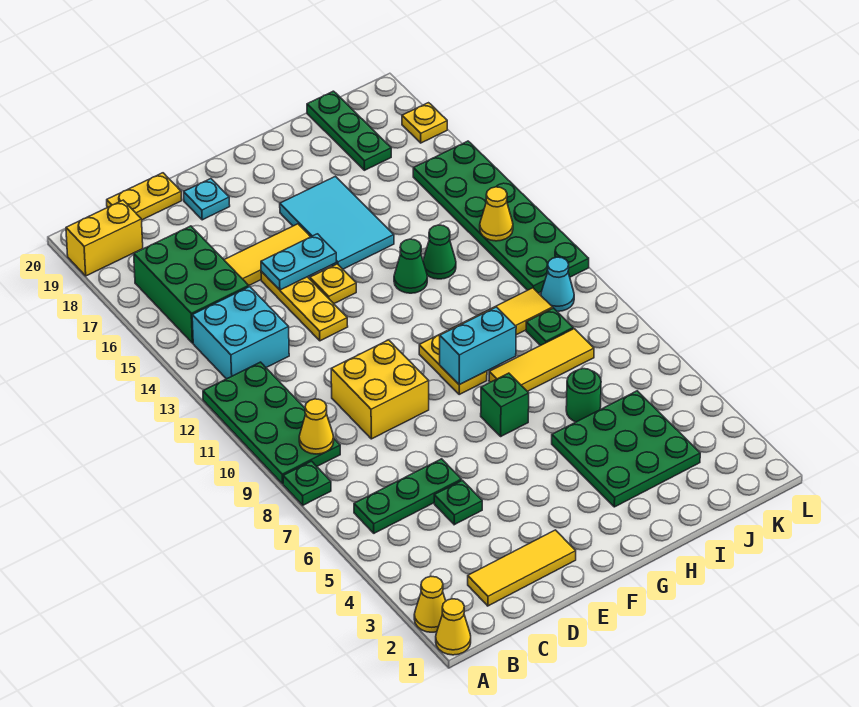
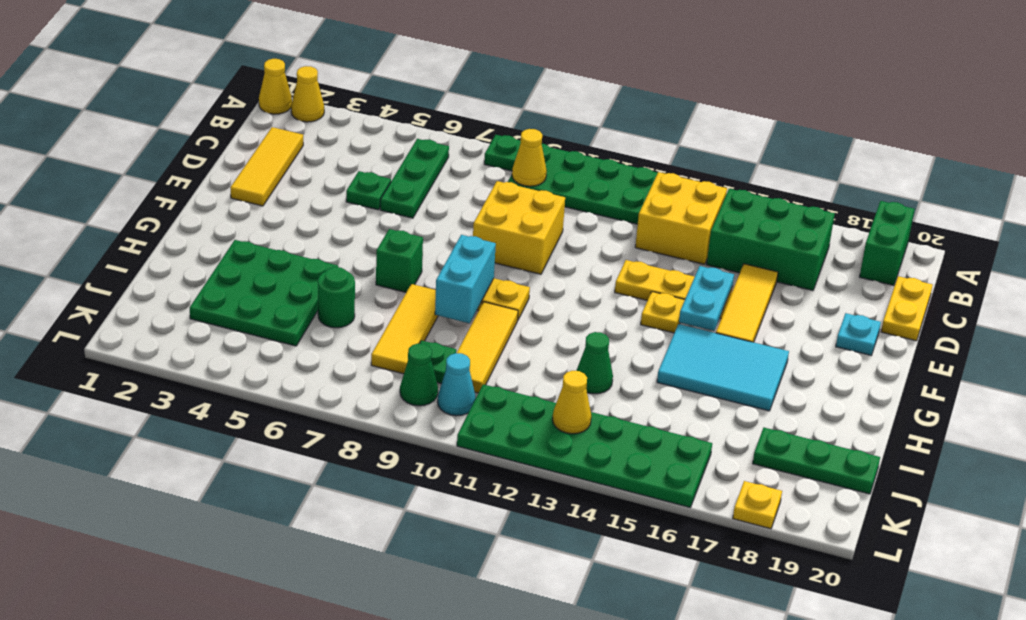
yellow brick A19:B19 level 1 -> green brick A19:B19 level 1
cyan brick B13:C14 level 1 -> yellow brick B13:C14 level 1
green cone H13 level 1 -> green cone K9 level 1

